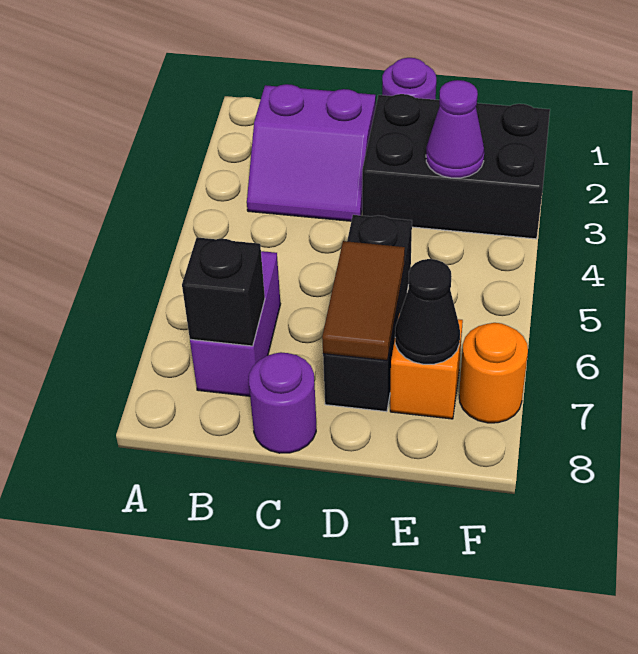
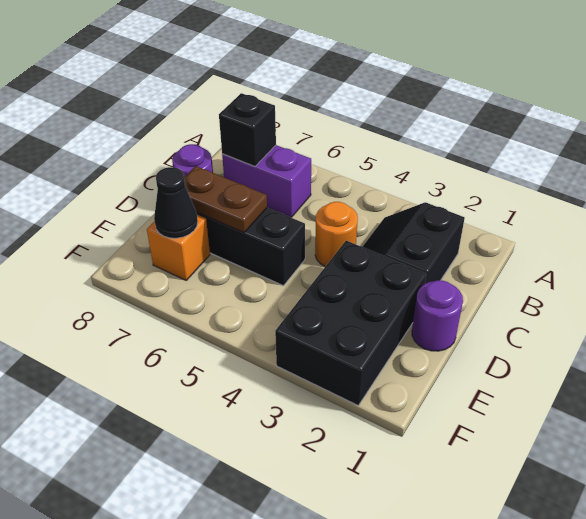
purple slope B2:C3 level 1 top 2 -> black slope B2:C3 level 1 top 2
brown tile D6:D7 level 2 -> brown plate D6:D7 level 2
purple cone E3 level 2 -> none
orange round brick F7 level 1 -> orange round brick C4 level 1

